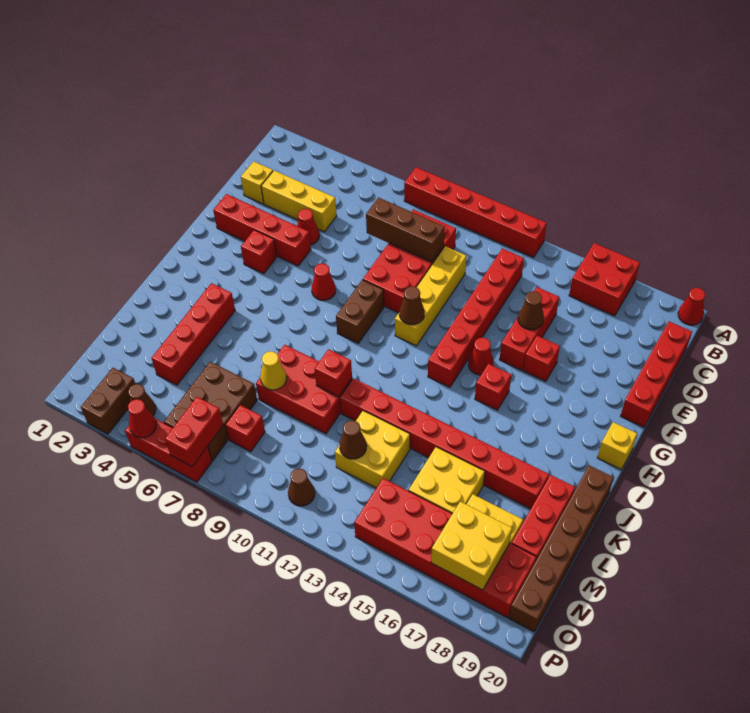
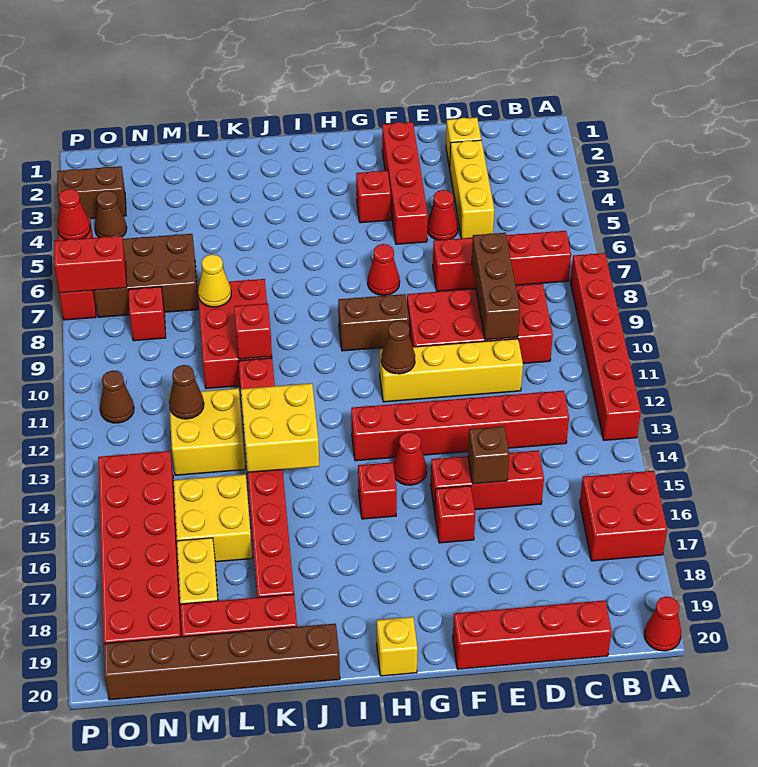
brown cone E15 level 2 -> brown brick E15 level 2
red brick J4:M4 level 1 -> red brick B7:E7 level 1
yellow brick N17:O18 level 2 -> yellow brick J13:K14 level 2

